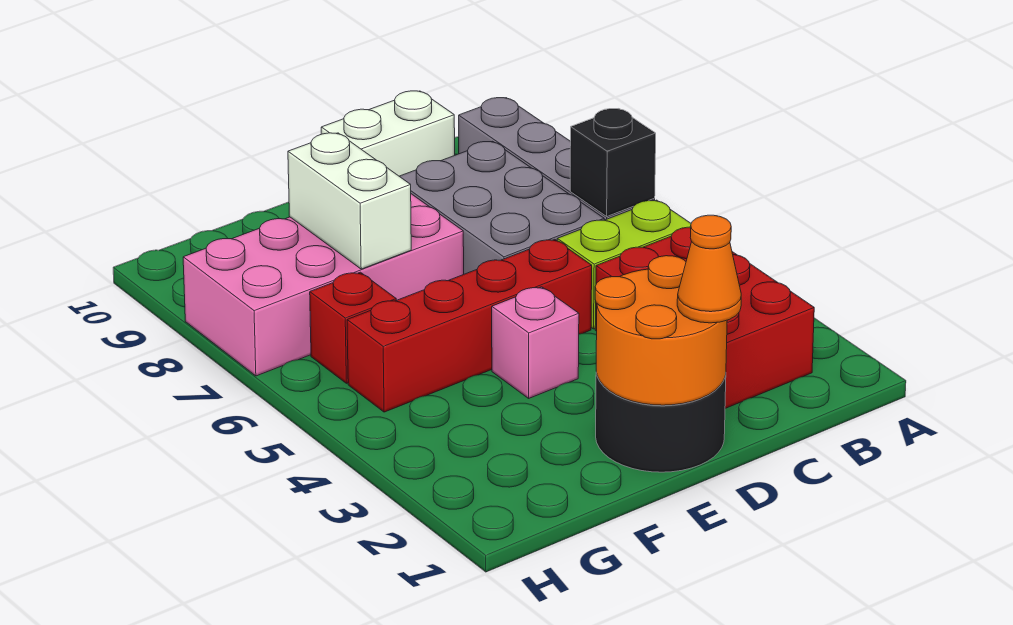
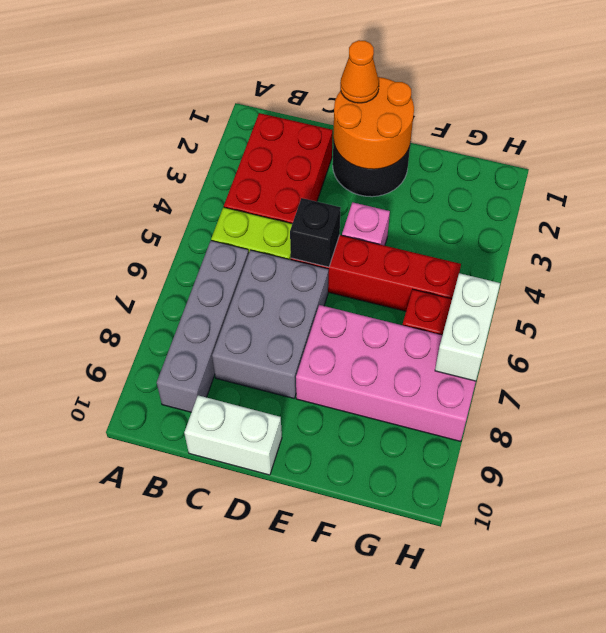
black brick B6 level 2 -> black brick D5 level 2
white brick F7:F8 level 2 -> white brick H6:H7 level 2

